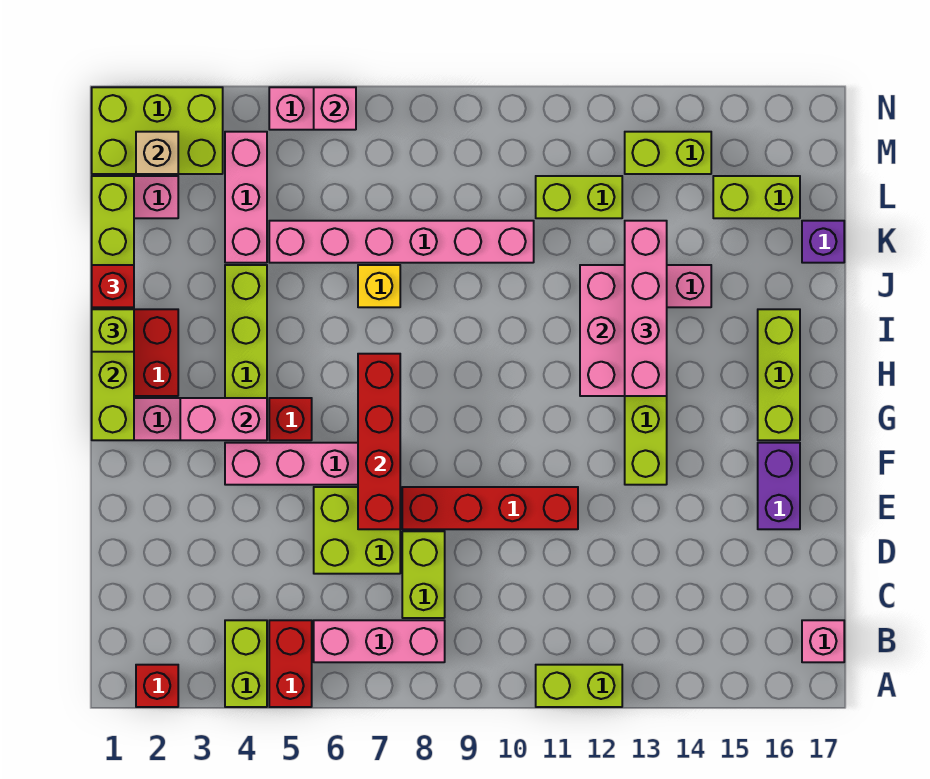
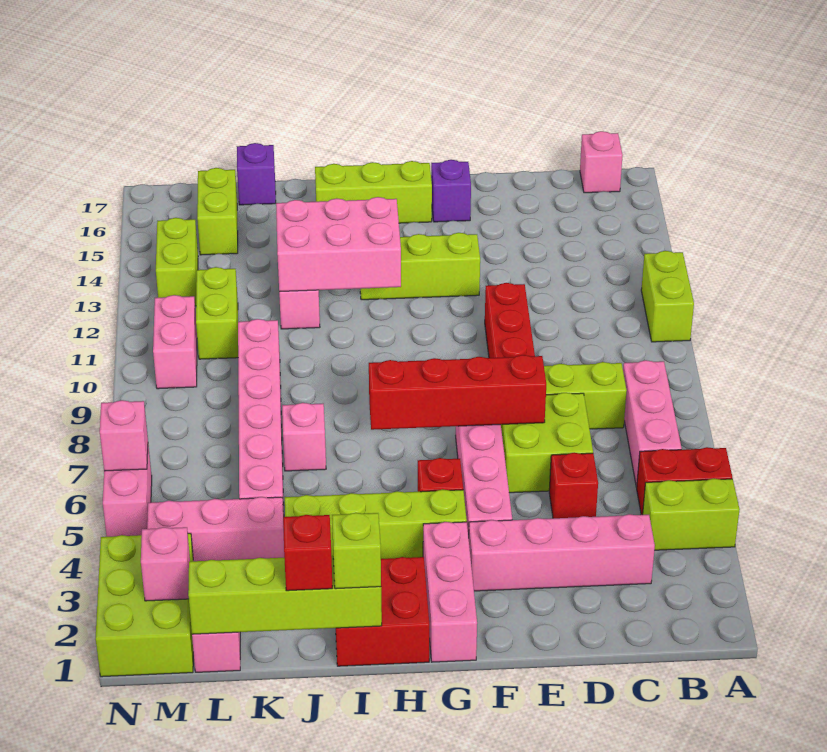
red brick A2 level 1 -> red brick D5 level 1
purple brick E16:F16 level 1 -> purple brick F16 level 1
lime brick G1:L1 level 2 -> lime brick I1:L1 level 2
pink brick G3:G4 level 2 -> pink brick M10:M11 level 1
pink brick H13:K13 level 3 -> pink brick C3:F3 level 1
yellow brick J7 level 1 -> pink brick J7 level 1
tan brick M2 level 2 -> pink brick M2 level 2

